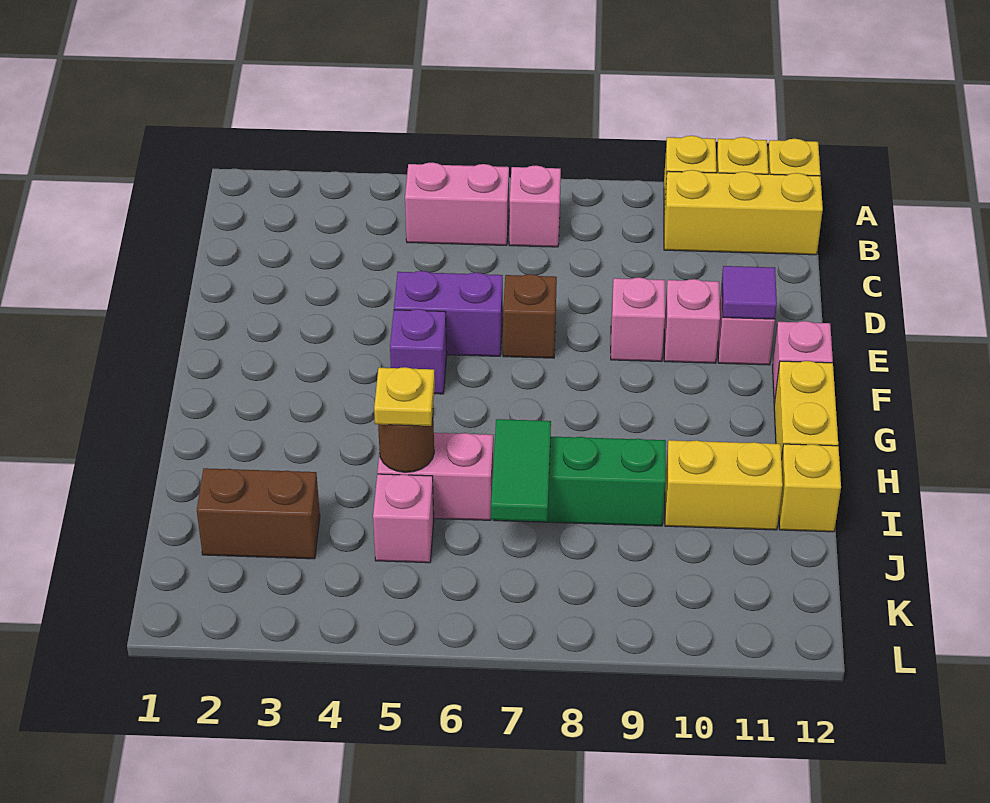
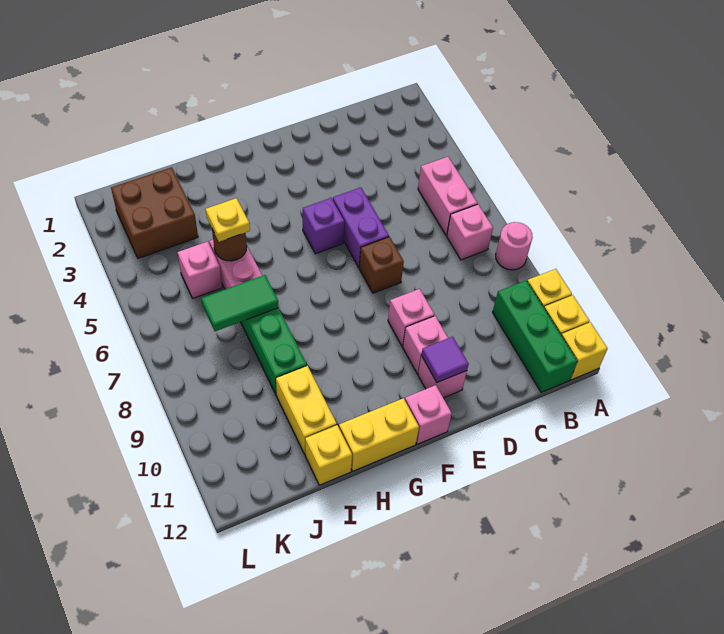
none -> pink round brick A8 level 1
yellow brick B10:B12 level 1 -> green brick B10:B12 level 1
brown brick J2:J3 level 1 -> brown brick J2:K3 level 1

